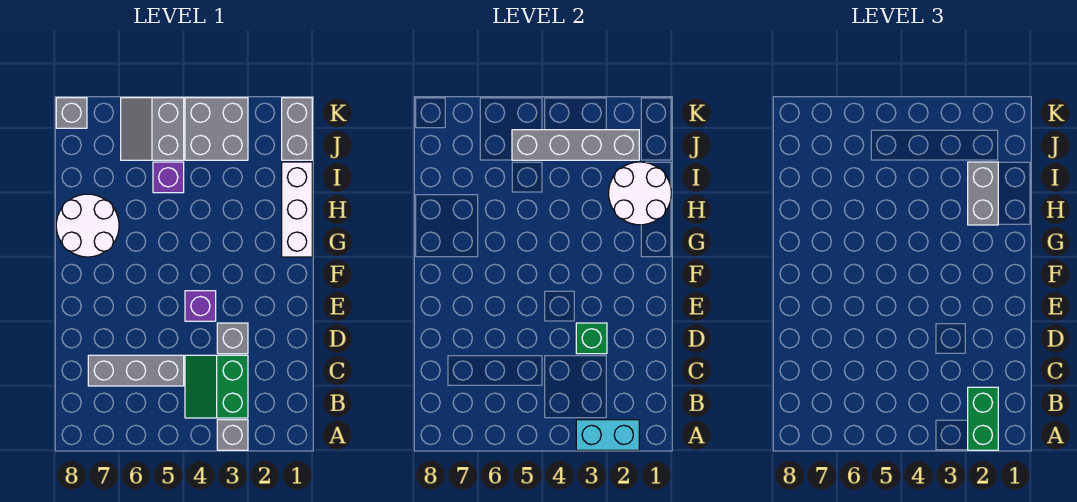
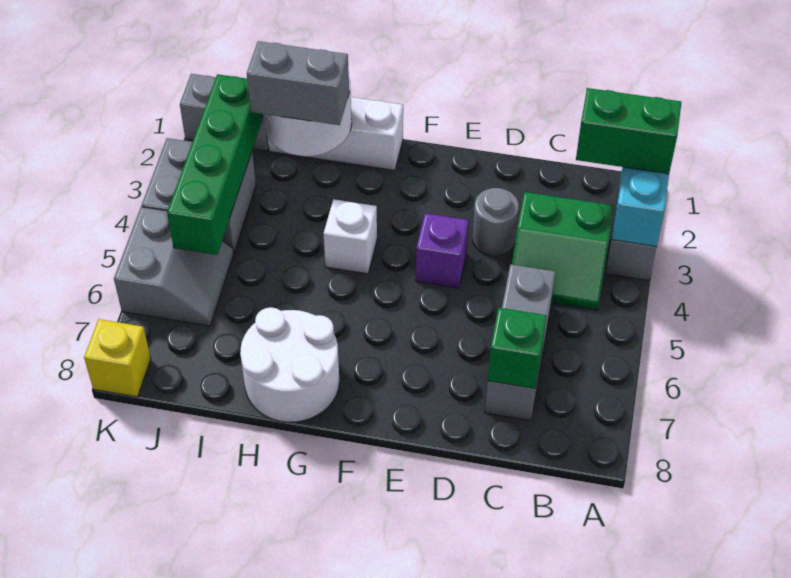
grey brick D3 level 1 -> grey round brick D3 level 1
green brick D3 level 2 -> green brick C7 level 2
none -> white brick G4 level 1
purple brick I5 level 1 -> none
grey brick J2:J5 level 2 -> green brick J2:J5 level 2
grey slope J5:K6 level 1 top 5 -> grey slope J5:K6 level 1 top K
grey brick K8 level 1 -> yellow brick K8 level 1

